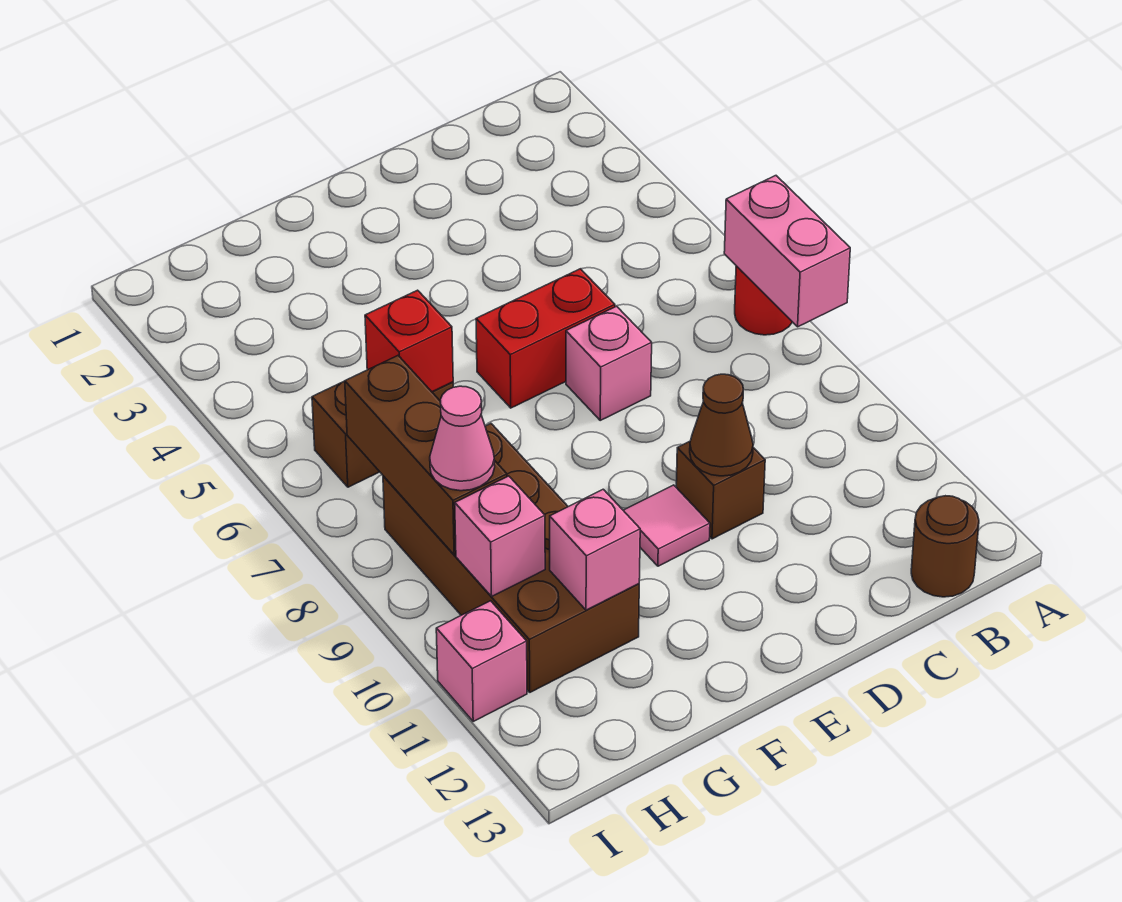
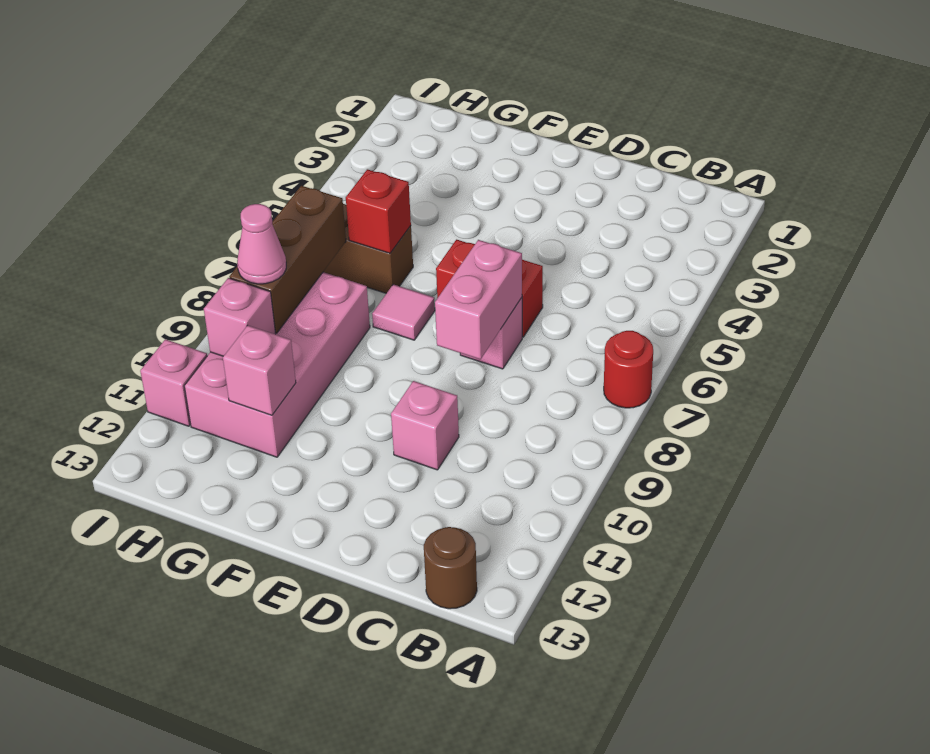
pink brick A7:A8 level 2 -> pink brick D7:D8 level 2
brown brick D10 level 1 -> pink brick D10 level 1
brown cone D10 level 2 -> none
pink tile E10 level 1 -> pink tile F7 level 1
brown brick G8:H11 level 1 -> pink brick G8:H11 level 1

